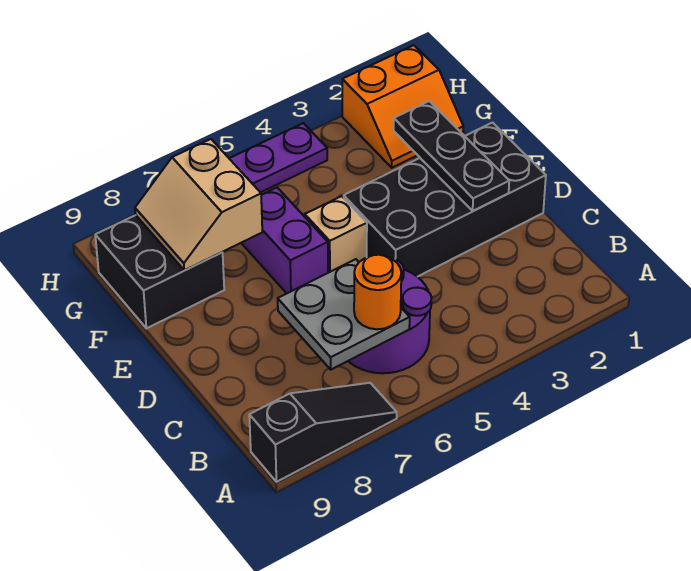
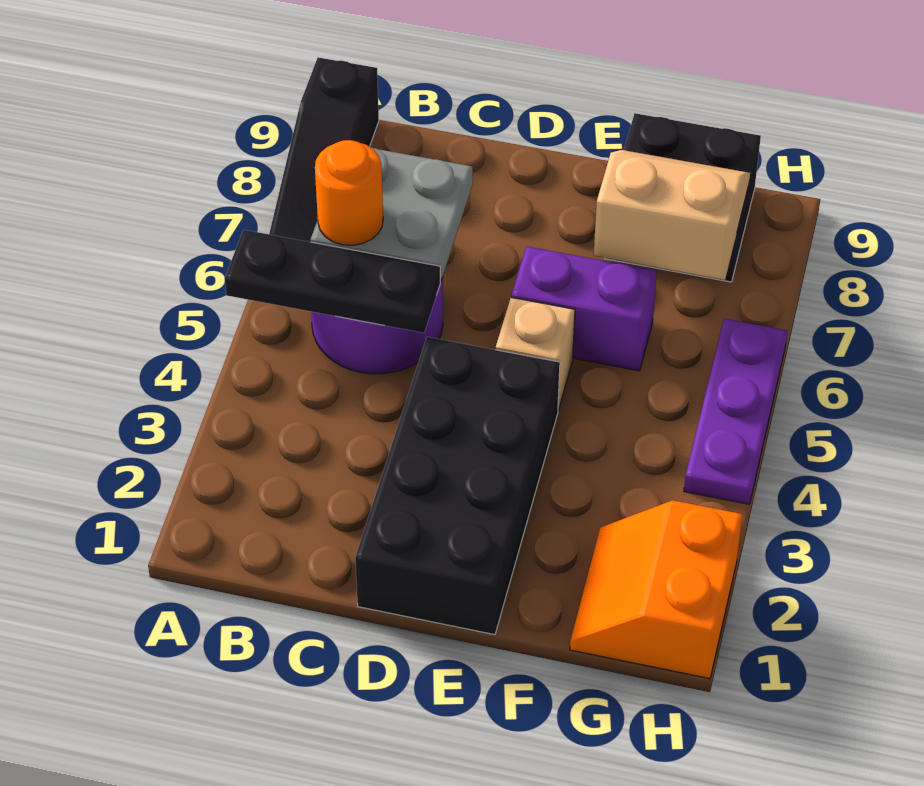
black plate D2:F2 level 2 -> black plate A5:C5 level 2

